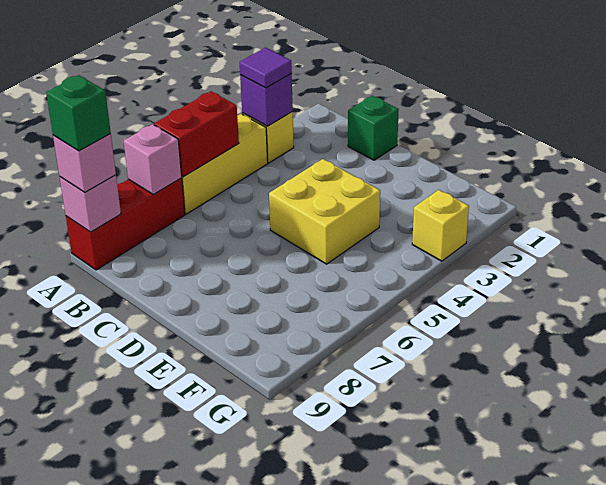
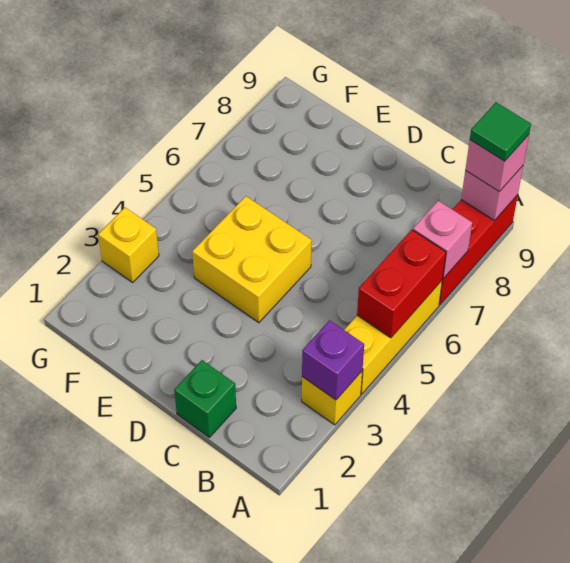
purple tile A3 level 3 -> none
green brick A9 level 4 -> green tile A9 level 4

